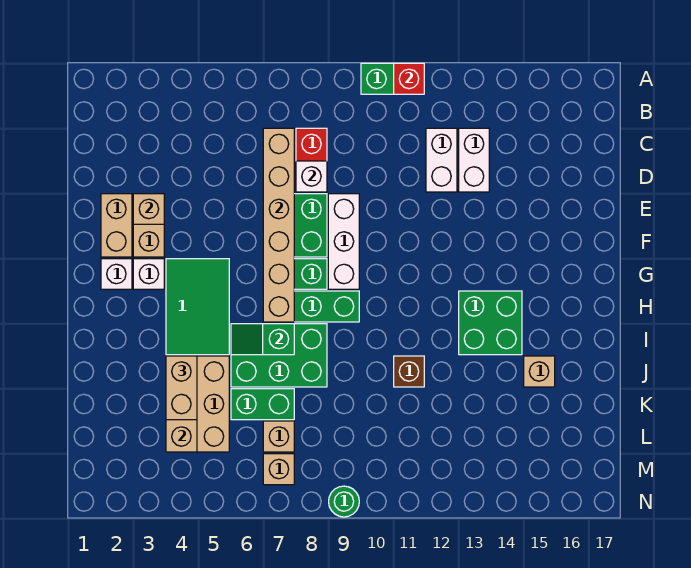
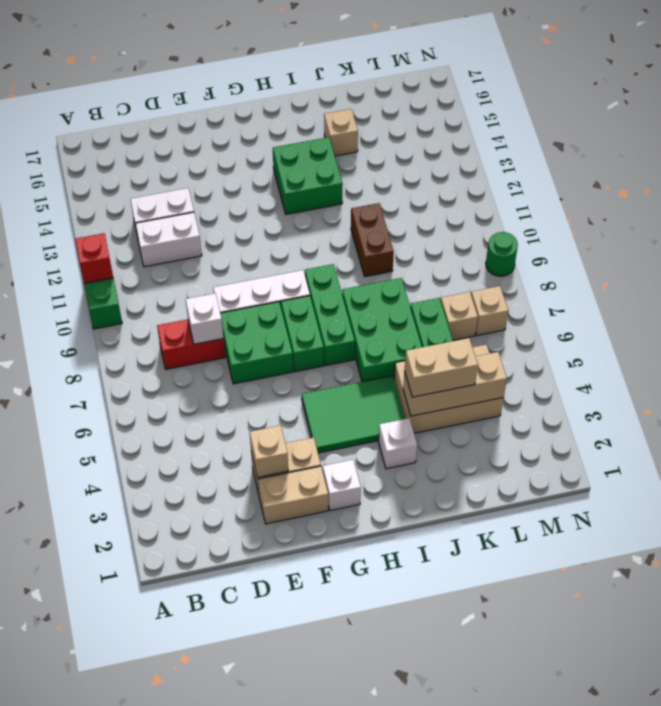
tan brick C7:H7 level 2 -> none
white brick G3 level 1 -> white brick I3 level 1
green slope I6:I7 level 2 top 7 -> none
brown brick J11 level 1 -> brown brick J10:J11 level 1

